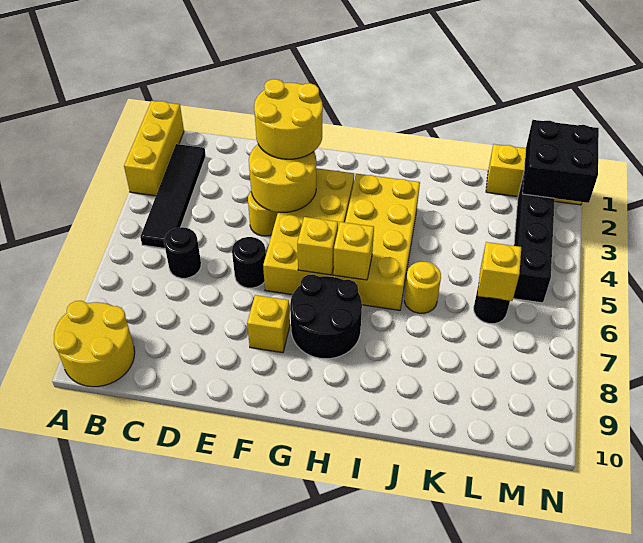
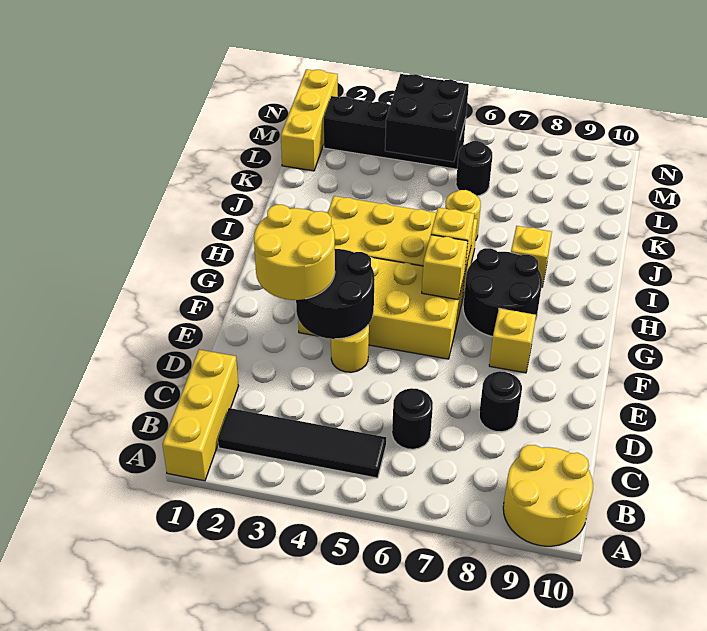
yellow brick A1:A3 level 1 -> yellow brick A1:C1 level 1
yellow round brick E3:F4 level 2 -> black round brick E3:F4 level 2
black round brick E6 level 1 -> black round brick D8 level 1
yellow brick L6 level 2 -> yellow brick I8 level 1
black brick M1:N2 level 2 -> black brick L4:M5 level 2

